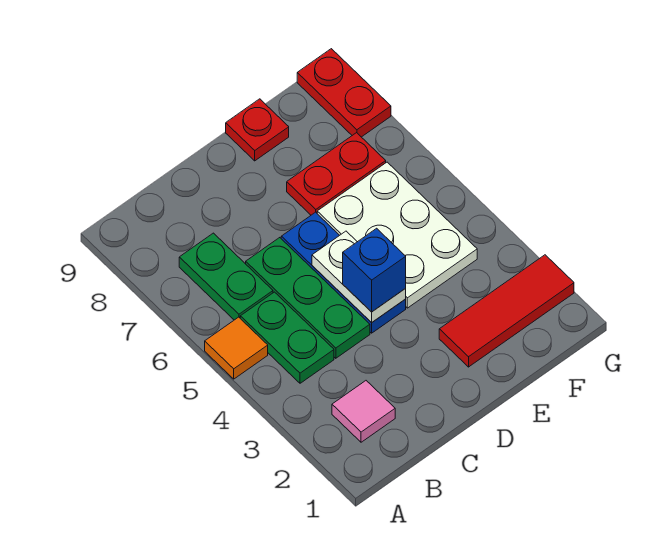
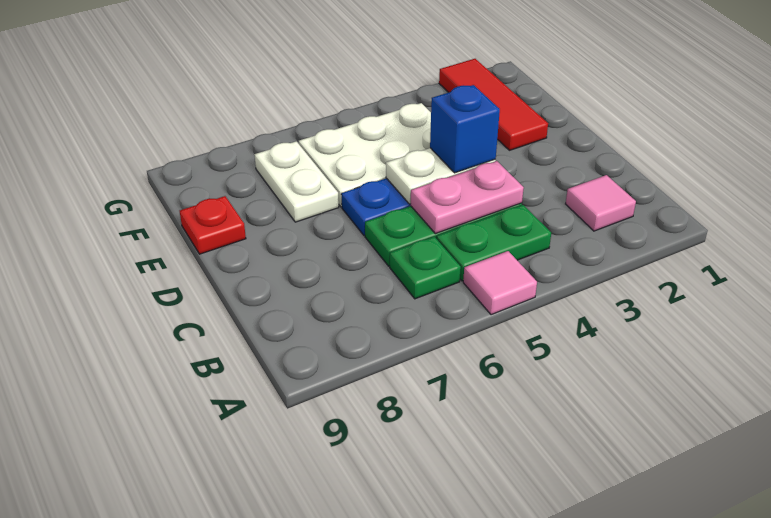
orange tile A5 level 1 -> pink tile A5 level 1
green plate B6:B7 level 1 -> green plate B6 level 1
none -> pink plate C4:C5 level 2
red plate E7:F7 level 1 -> white plate E7:F7 level 1
red plate G8:G9 level 1 -> none

